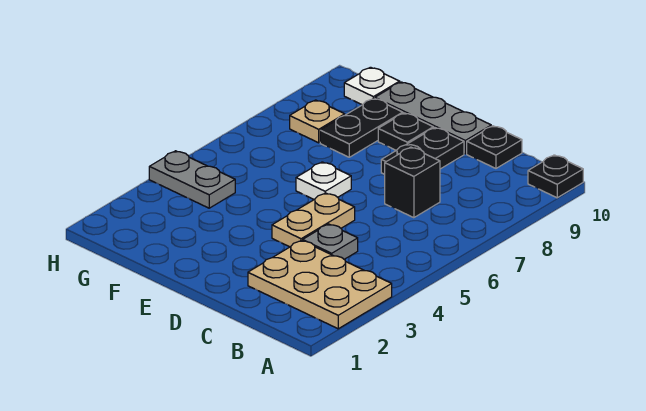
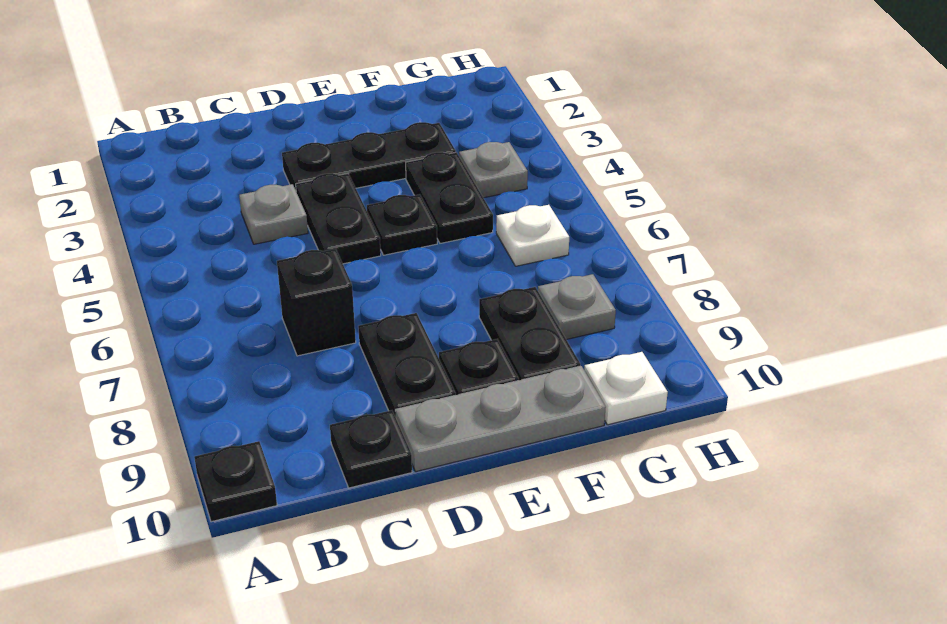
tan plate A2:C3 level 1 -> none
none -> black plate D3:F3 level 1
tan plate D4:D5 level 1 -> black plate D4:D5 level 1
none -> black plate E5 level 1
white plate E6 level 1 -> white plate G6 level 1
none -> black plate F4:F5 level 1
grey plate G4:H4 level 1 -> grey plate G4 level 1
tan plate G8 level 1 -> grey plate G8 level 1

